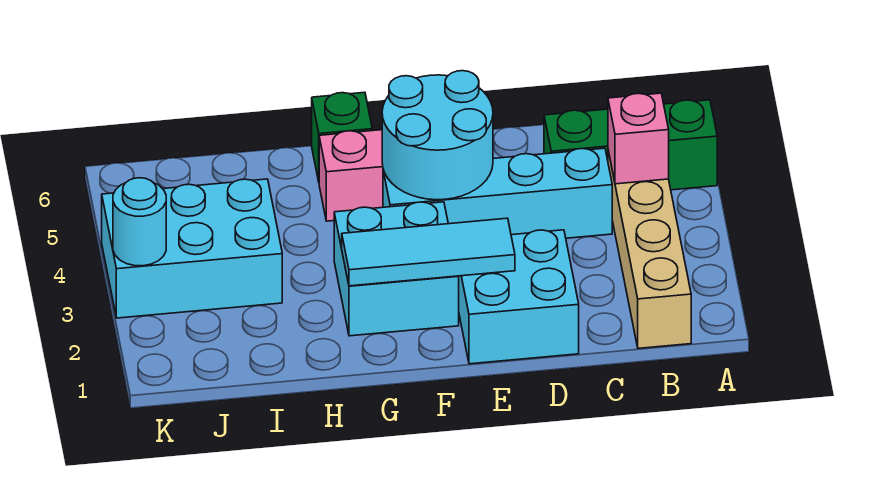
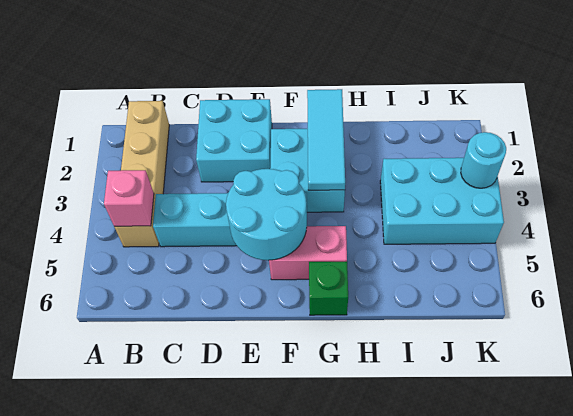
green brick A5:C5 level 1 -> none
cyan tile E2:G2 level 2 -> cyan tile G1:G3 level 2

